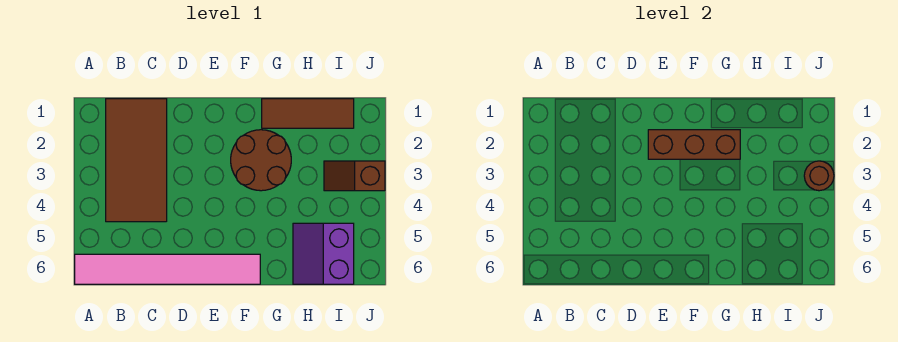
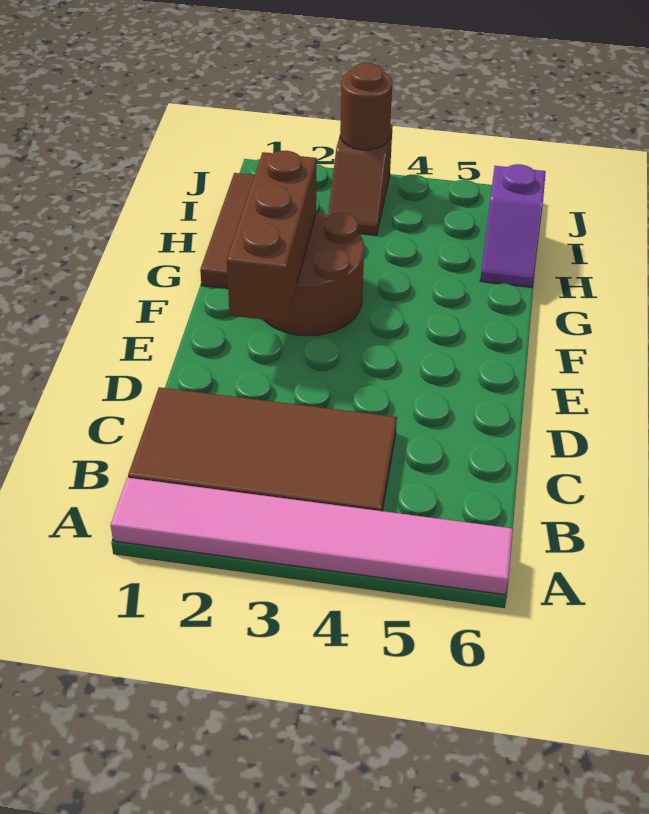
pink tile A6:F6 level 1 -> pink tile A1:A6 level 1
purple slope H5:I6 level 1 top I -> purple slope H6:I6 level 1 top I

